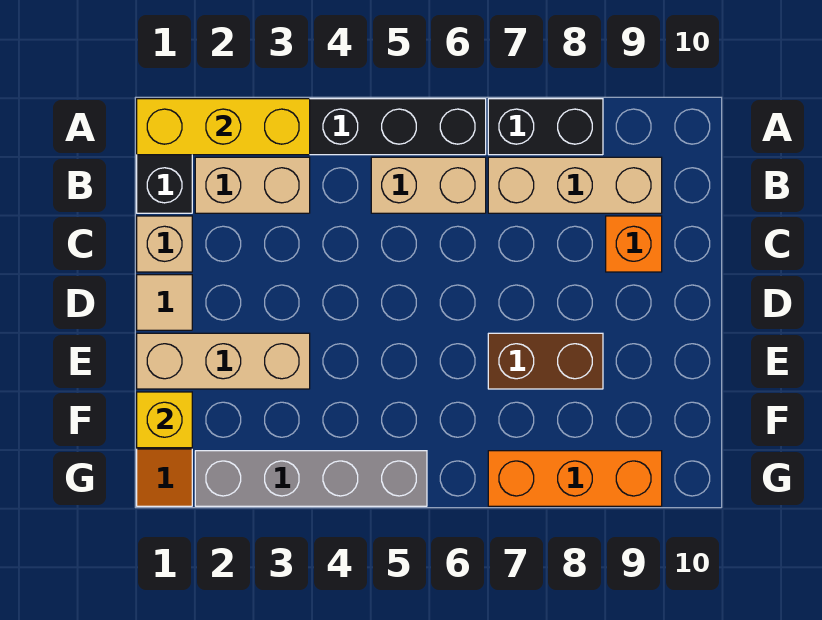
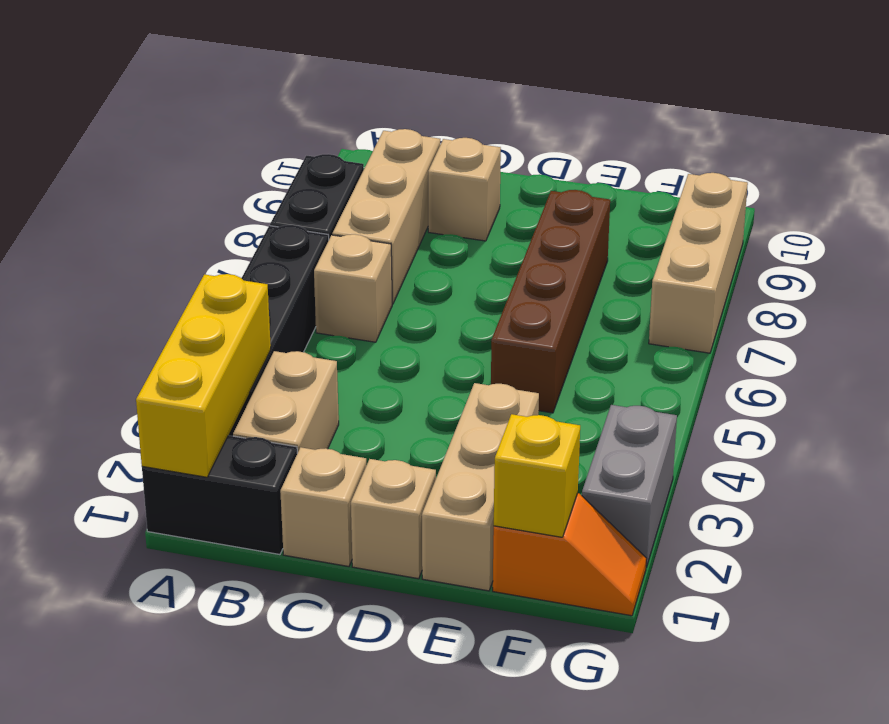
tan brick B5:B6 level 1 -> tan brick B6 level 1
orange brick C9 level 1 -> tan brick C9 level 1
tan tile D1 level 1 -> tan brick D1 level 1
brown brick E7:E8 level 1 -> brown brick E5:E8 level 1
grey brick G2:G5 level 1 -> grey brick G2:G3 level 1
orange brick G7:G9 level 1 -> tan brick G7:G9 level 1

